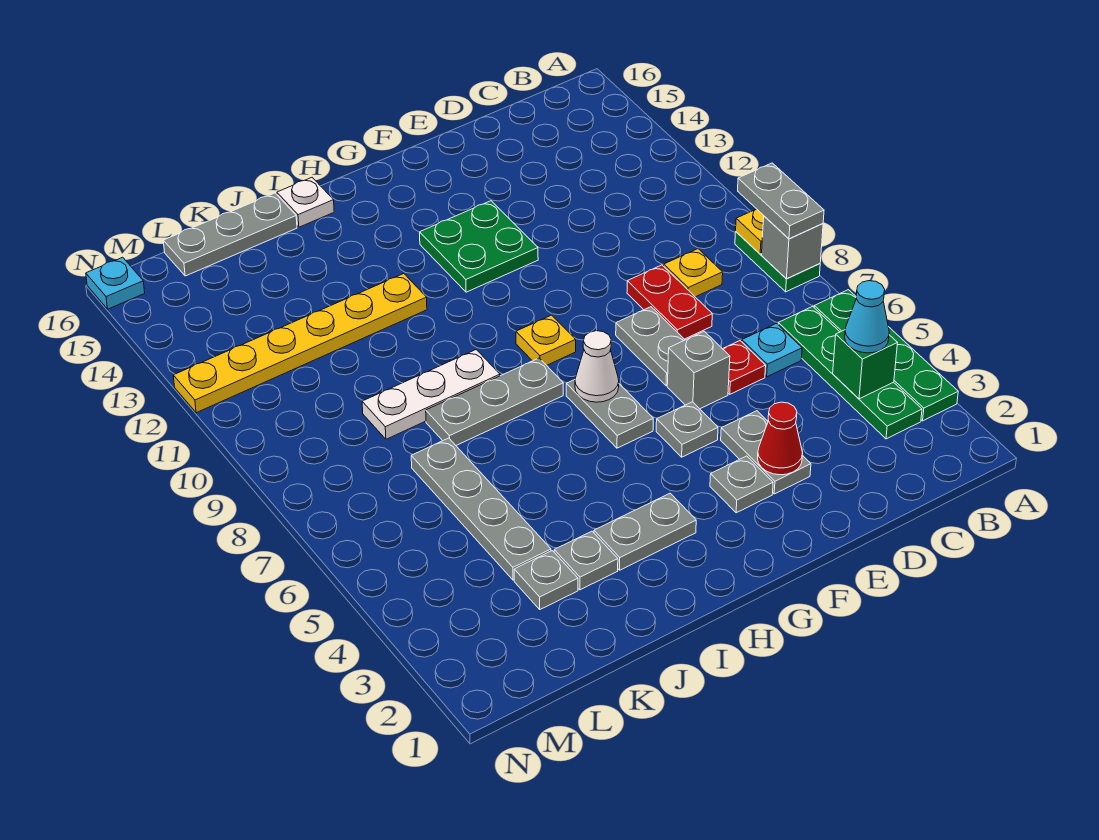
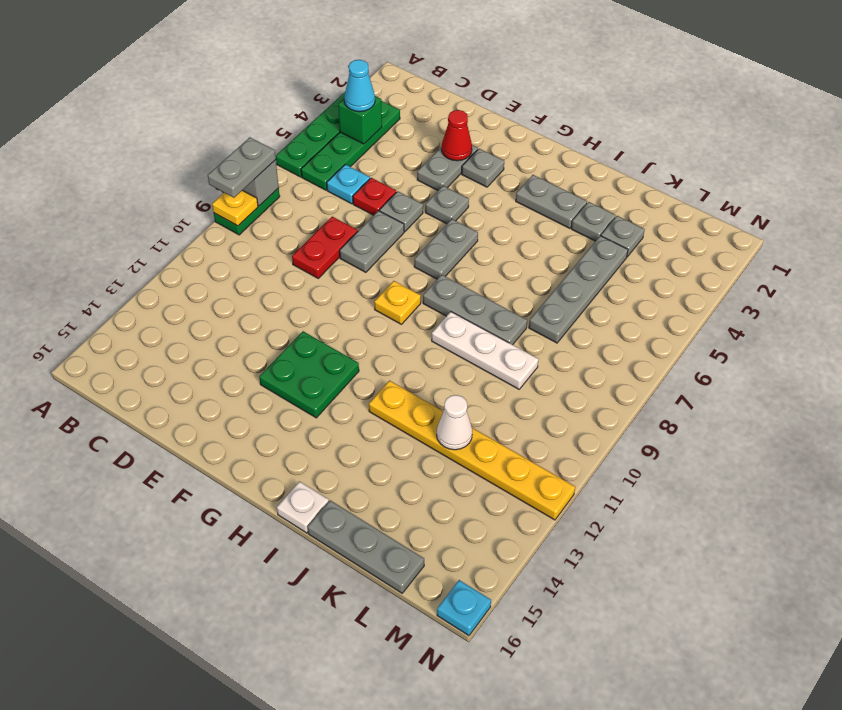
yellow plate C9 level 1 -> none
grey brick E6 level 1 -> grey plate E6 level 1
white cone G7 level 2 -> white cone K12 level 2

